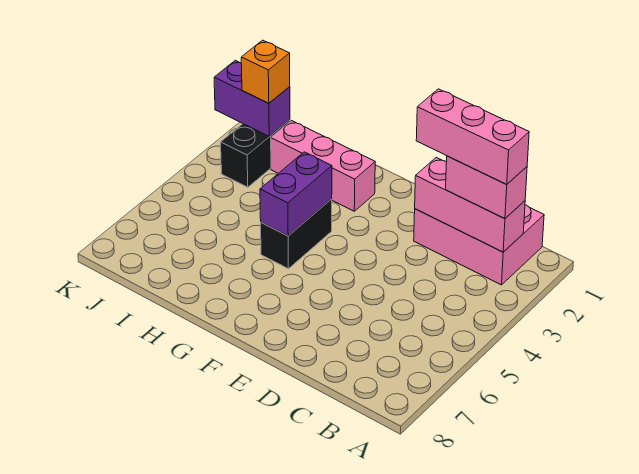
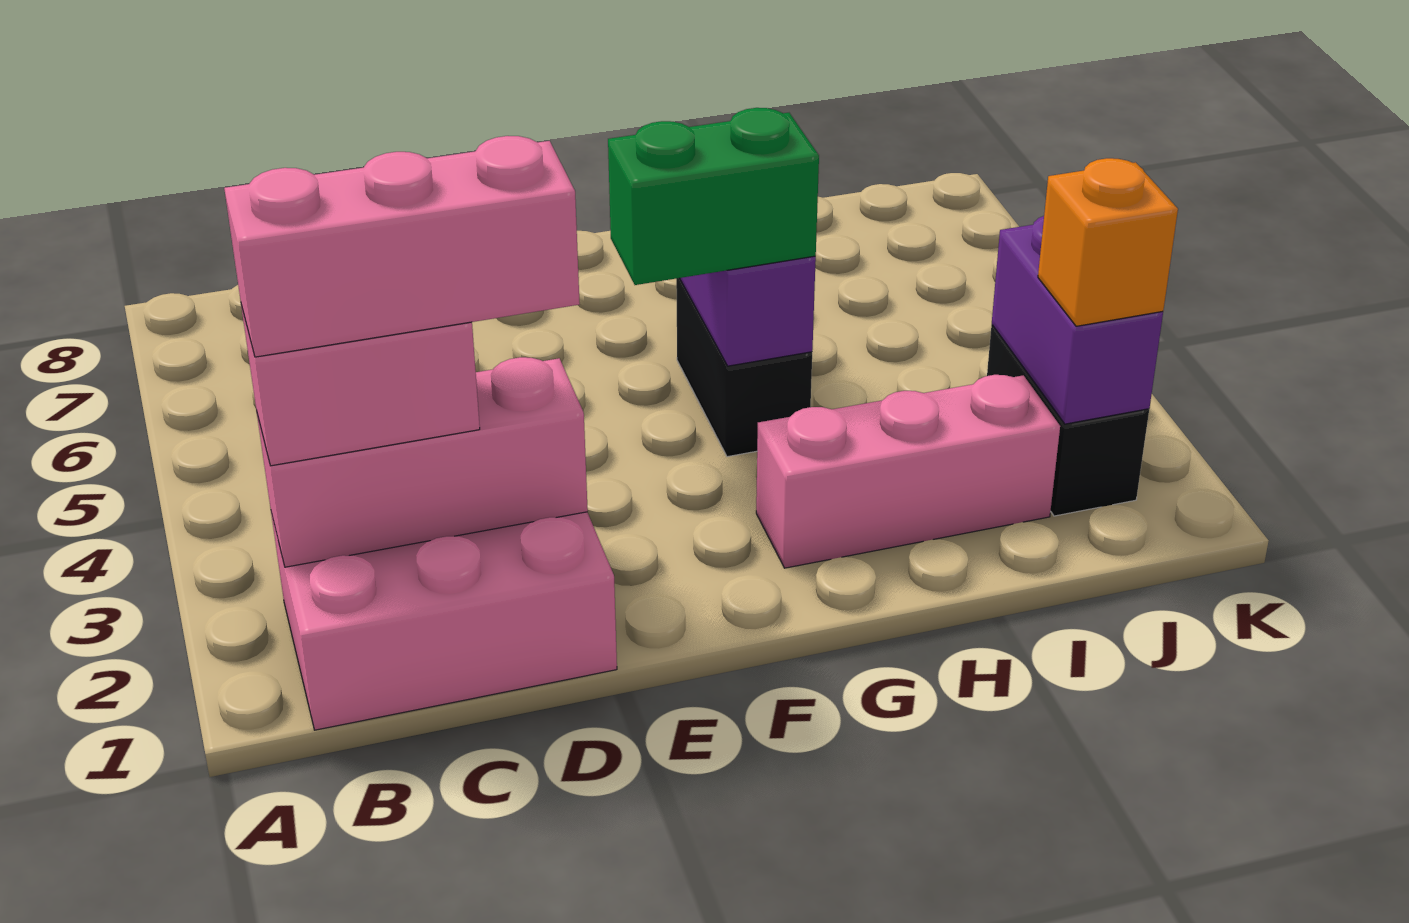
none -> green brick F4:G4 level 3
purple brick J2:K2 level 2 -> purple brick J2:J3 level 2

